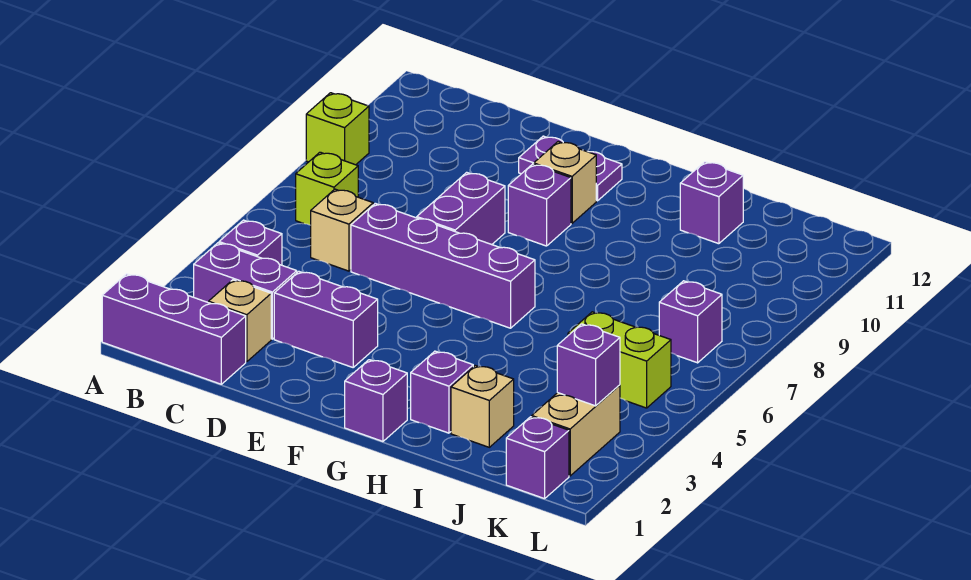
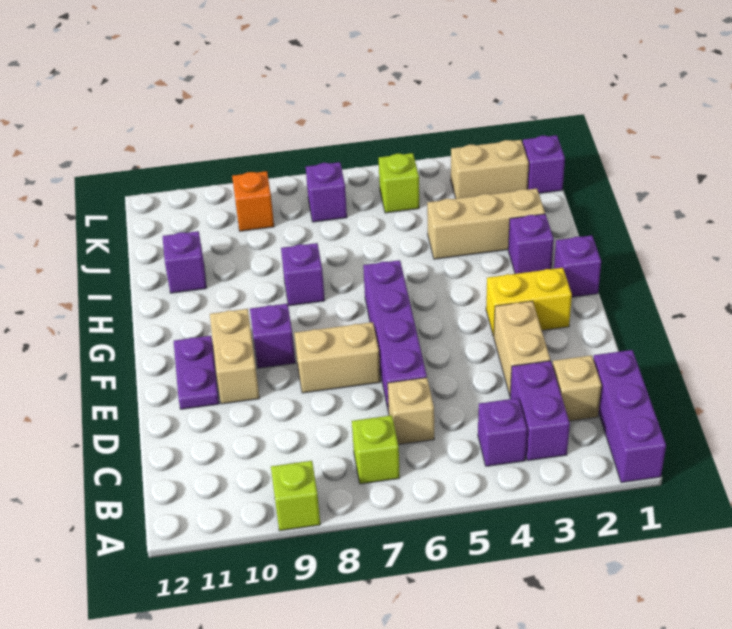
purple brick D3:E3 level 1 -> tan brick D3:E3 level 1
purple brick E7:E8 level 1 -> tan brick E7:E8 level 1
none -> yellow brick F2:F3 level 1
tan brick F10 level 1 -> tan brick E10:F10 level 1
tan brick I2 level 1 -> tan brick I2:I4 level 1
lime brick J5:K5 level 1 -> lime brick K5 level 1
purple brick K3 level 2 -> purple brick H8 level 1
none -> orange brick K9 level 1

